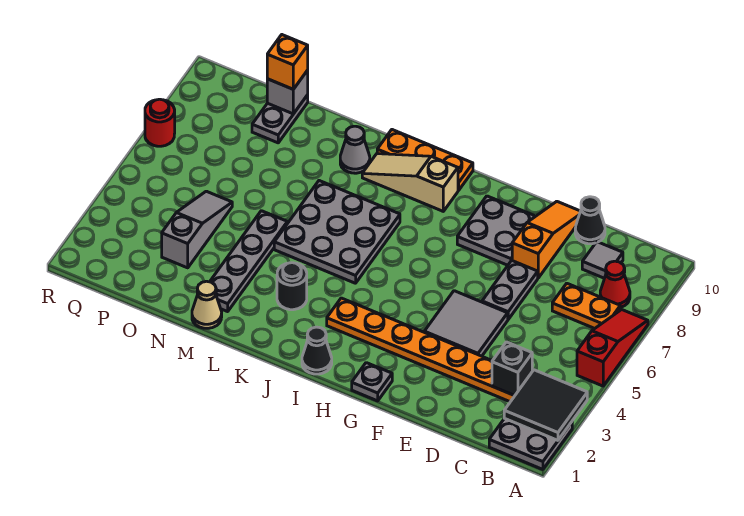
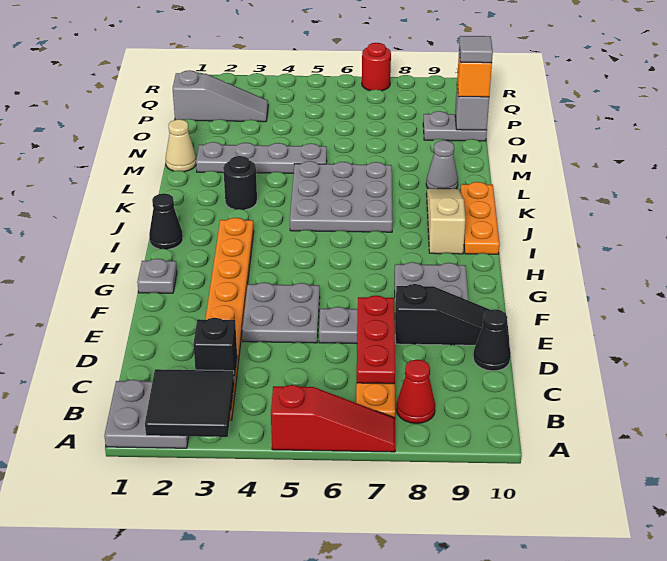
none -> red plate C7:E7 level 2
grey tile C9 level 1 -> grey tile O10 level 4
grey tile E4:F5 level 1 -> grey plate E4:F5 level 1
orange slope E8:E10 level 1 top 8 -> black slope E8:E10 level 1 top 8
grey slope O3:O5 level 1 top 3 -> grey slope P1:P3 level 1 top 1

